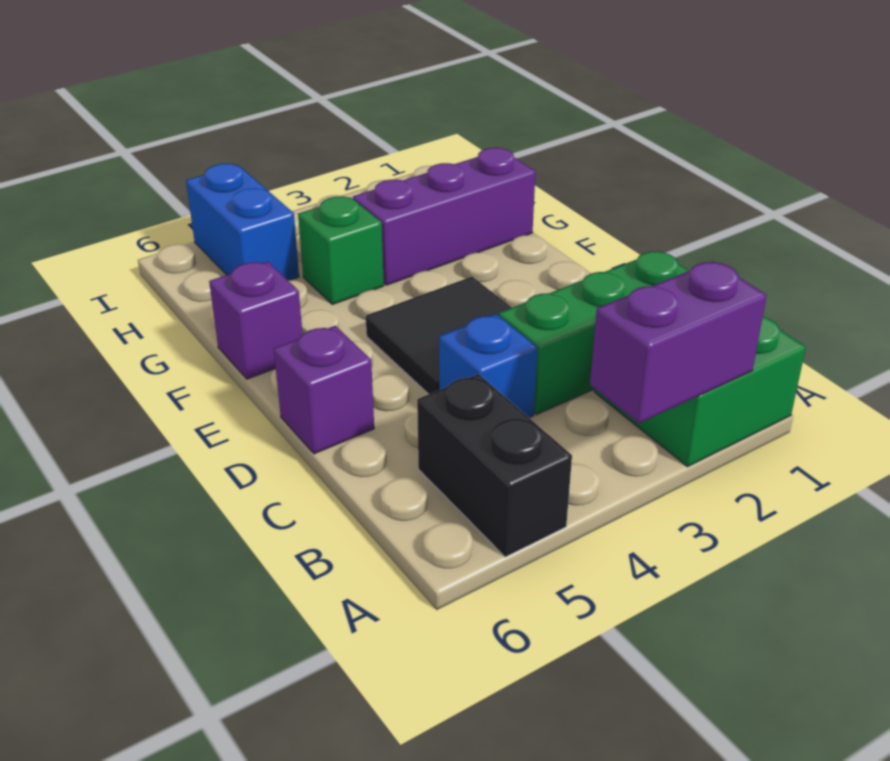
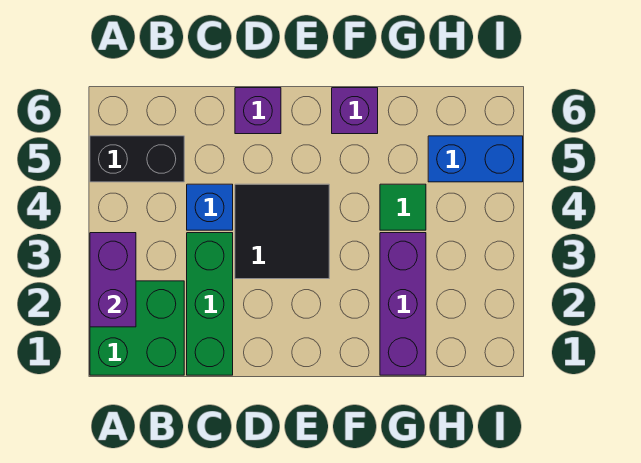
green brick G4 level 1 -> green tile G4 level 1

